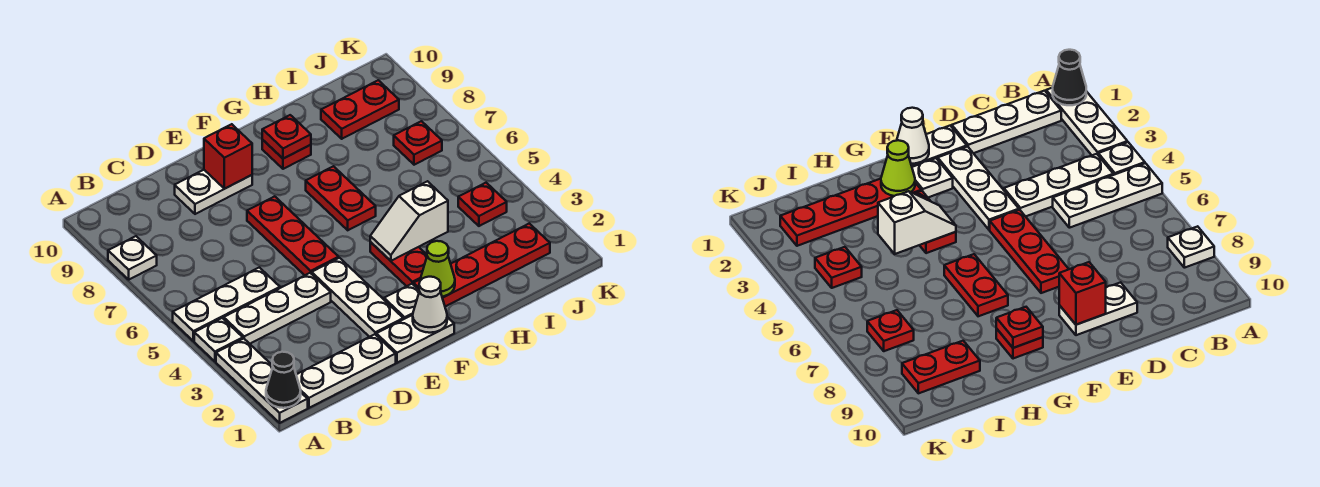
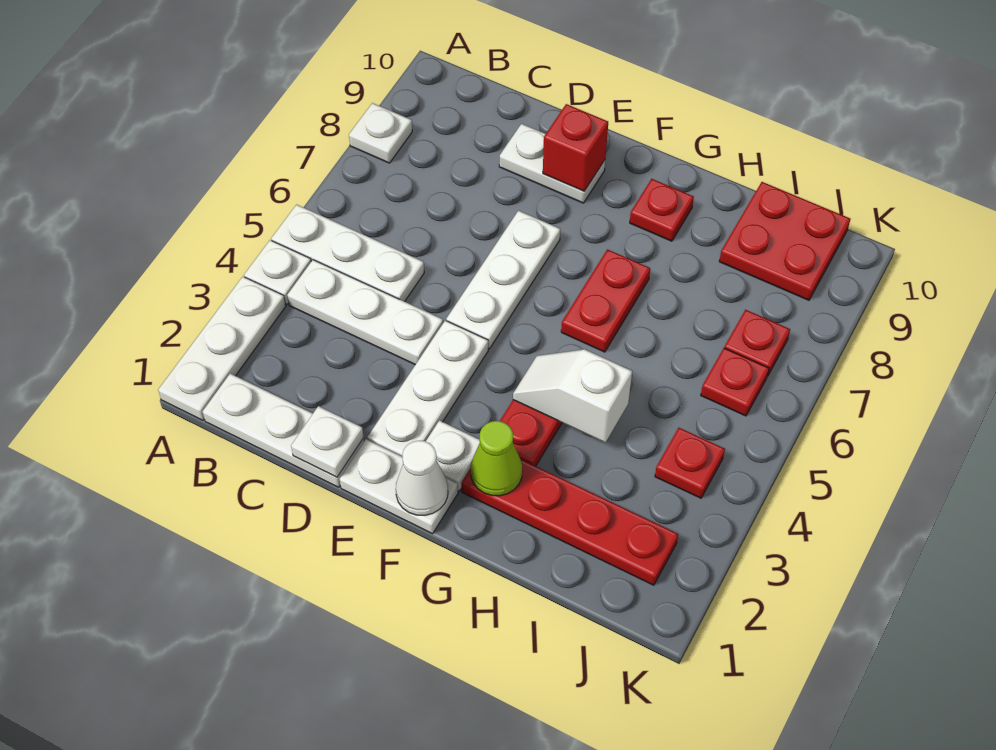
black cone A1 level 2 -> none
none -> white plate D1 level 2
red plate E5:E7 level 1 -> white plate E5:E7 level 1
red plate G9 level 2 -> red plate J6 level 1
red plate I9:J9 level 1 -> red plate I9:J10 level 1

